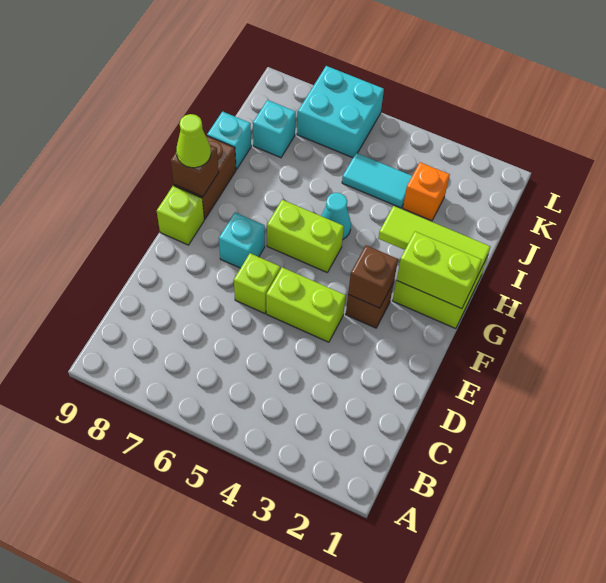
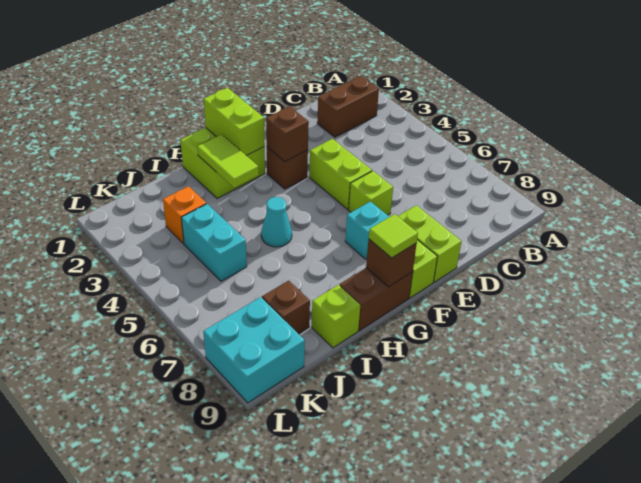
none -> brown brick B2:C2 level 1
lime brick G5:G6 level 1 -> lime brick E8:E9 level 1
lime cone G9 level 3 -> lime tile G9 level 3
lime tile H1:H3 level 2 -> lime tile H2:H3 level 2
cyan brick I9 level 1 -> lime brick I9 level 1
cyan tile J4:J5 level 1 -> cyan brick J4:J5 level 1
cyan brick J8 level 1 -> brown brick J8 level 1
cyan brick K6:L7 level 1 -> cyan brick K8:L9 level 1

